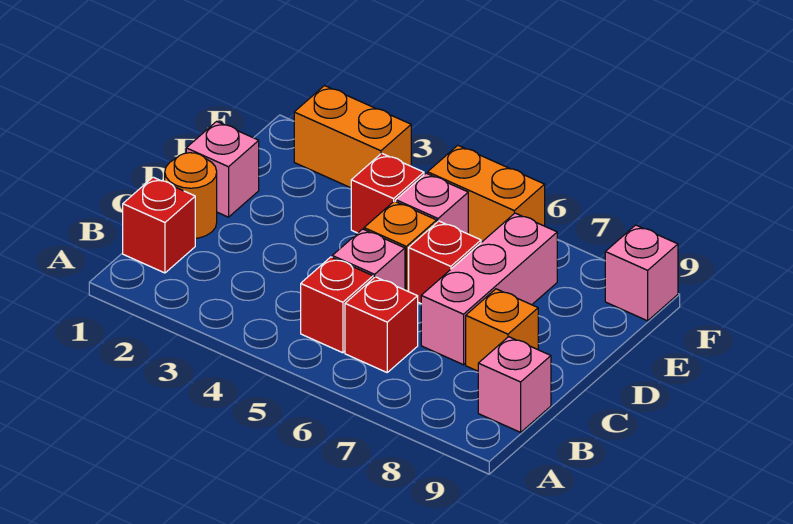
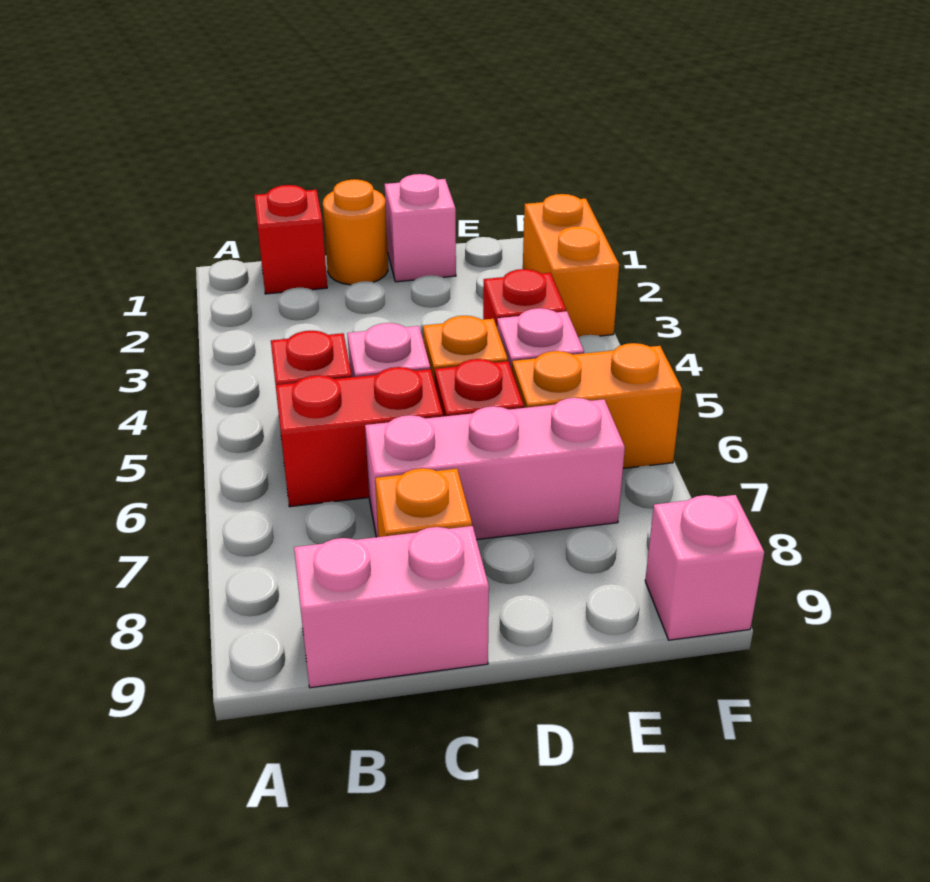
red brick B6 level 1 -> red brick B6:C6 level 1
pink brick B9 level 1 -> pink brick B9:C9 level 1
orange brick F5:F6 level 1 -> orange brick E6:F6 level 1

